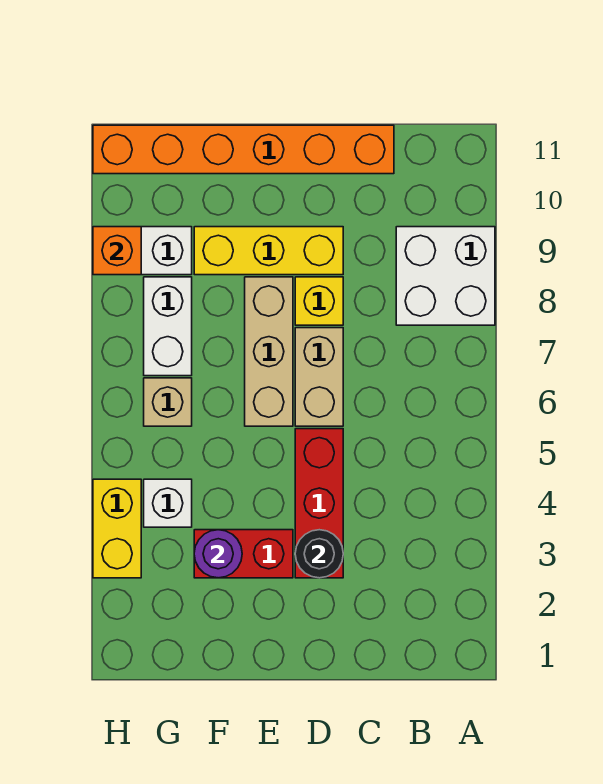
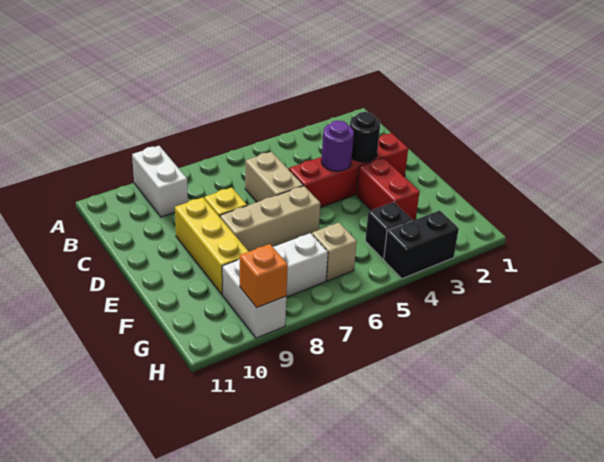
white brick A8:B9 level 1 -> white brick A9:B9 level 1
orange brick C11:H11 level 1 -> none
red brick D3:D5 level 1 -> red brick D2:D5 level 1
tan brick D6:D7 level 1 -> tan brick C6:D6 level 1
purple round brick F3 level 2 -> purple round brick D4 level 2
white brick G4 level 1 -> black brick G4 level 1
yellow brick H3:H4 level 1 -> black brick H3:H4 level 1

